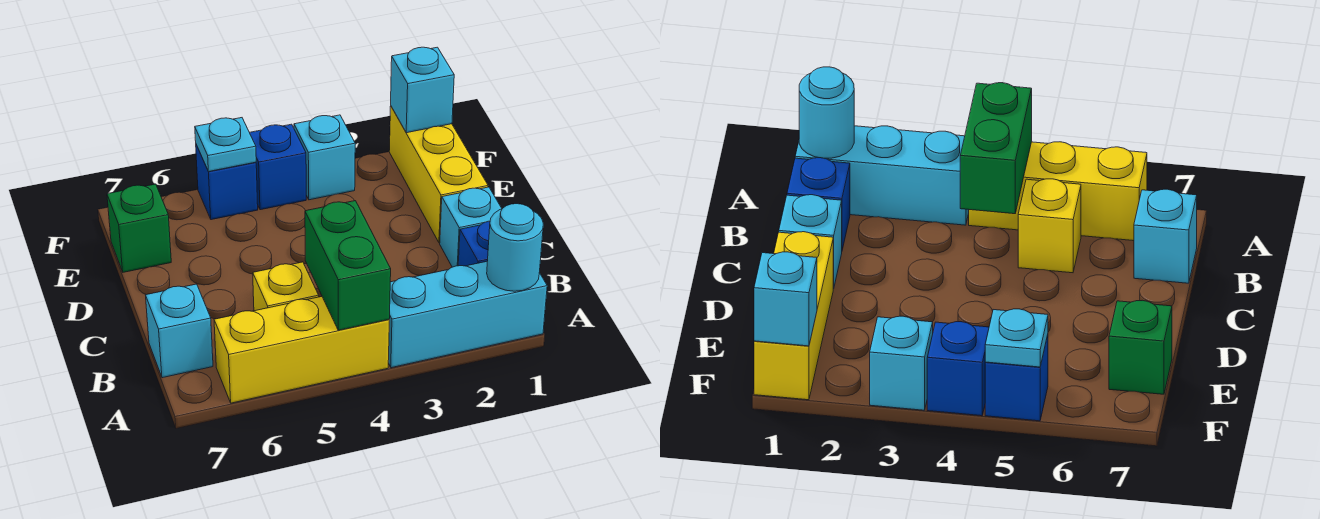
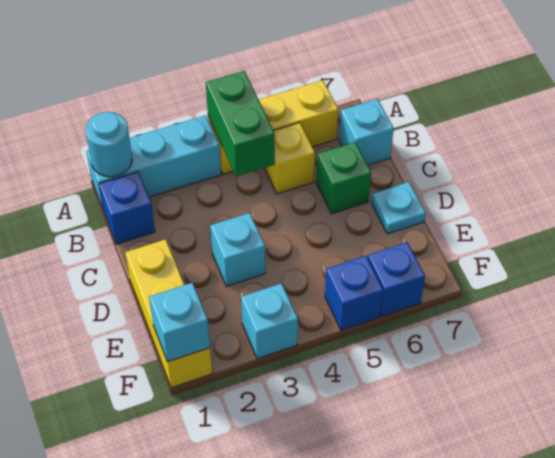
cyan brick C1 level 1 -> cyan brick D3 level 1
green brick E7 level 1 -> green brick C6 level 1
blue brick F4 level 1 -> blue brick F6 level 1
cyan plate F5 level 2 -> cyan plate D7 level 1

